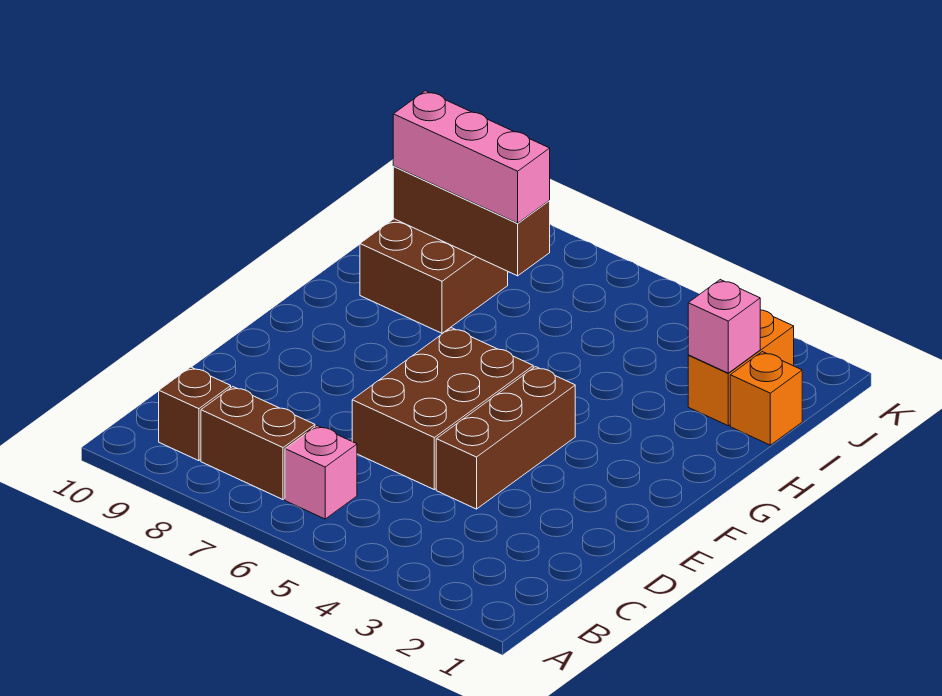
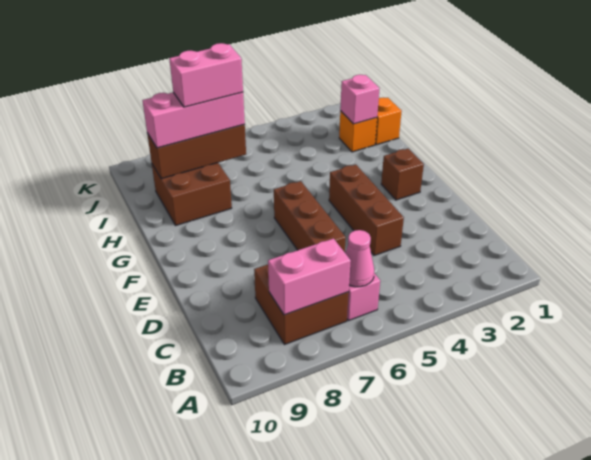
none -> pink cone B6 level 2
brown brick B7:B8 level 1 -> brown brick B7:C8 level 1
none -> pink brick B7:B8 level 2
brown brick B9 level 1 -> brown brick F2 level 1
brown brick D5:F6 level 1 -> brown brick D6:F6 level 1
orange brick I2:J2 level 1 -> orange brick I2 level 1
none -> pink brick I7:I8 level 4

